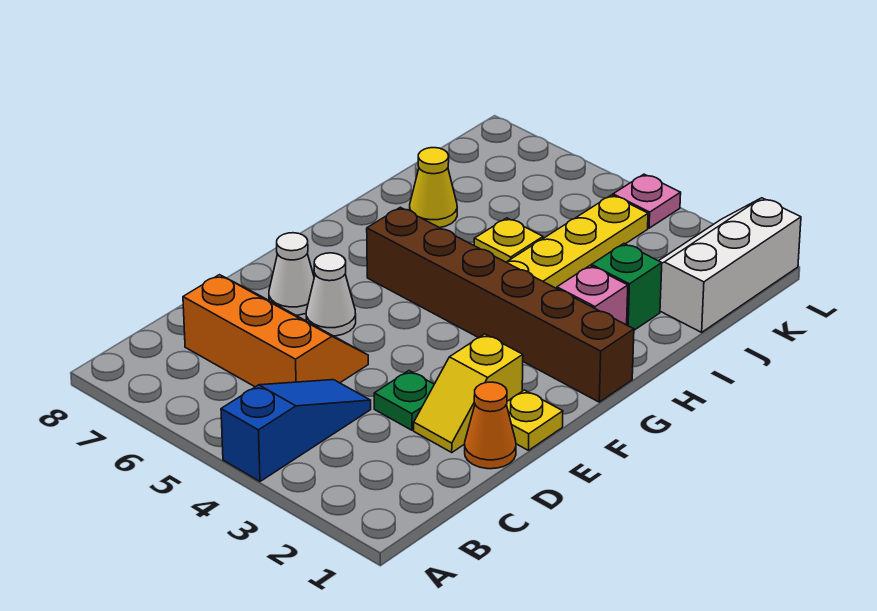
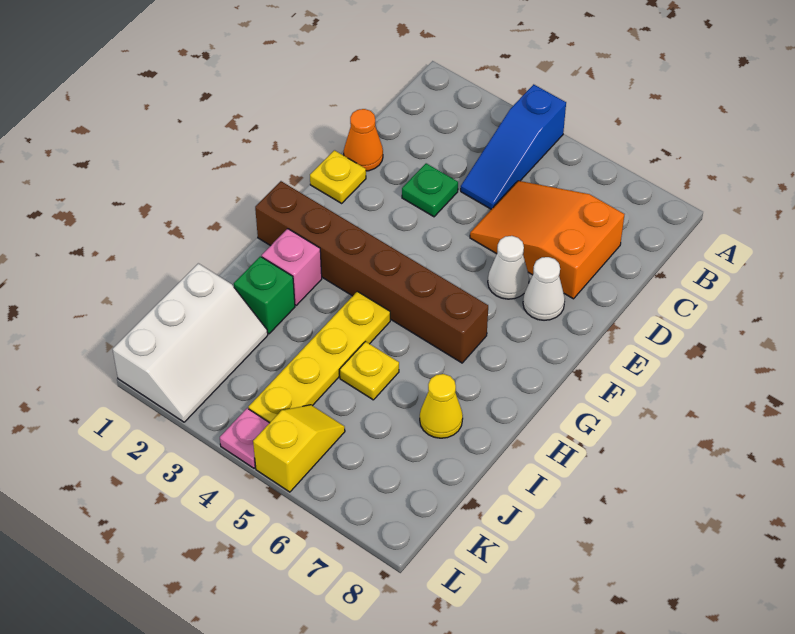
orange slope C5:D7 level 1 top C -> orange slope C5:D7 level 1 top 7
yellow slope D2:E2 level 1 top E -> yellow slope K5:L5 level 1 top L

